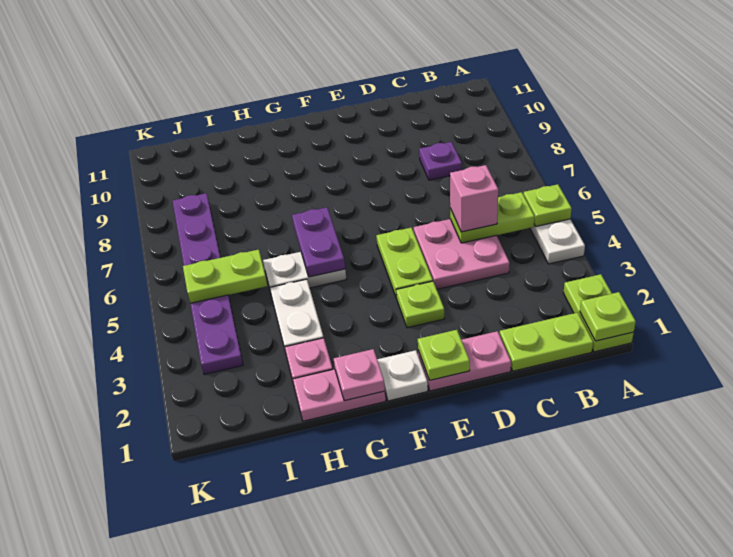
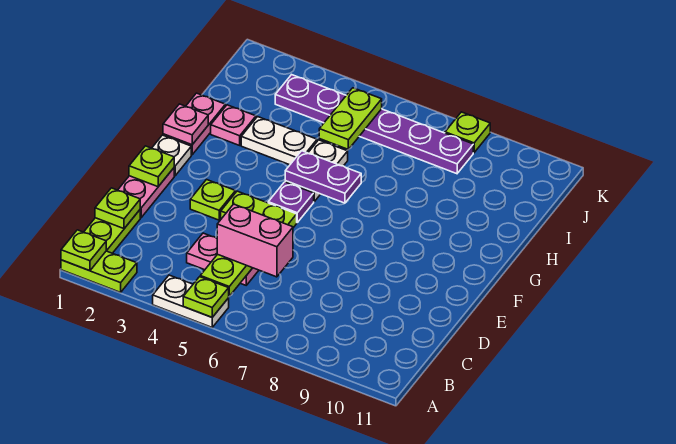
none -> lime plate C1 level 2
pink plate C4:D5 level 1 -> pink plate C4:C5 level 1
pink brick C5 level 3 -> pink brick C5:C6 level 3
purple plate C8 level 1 -> purple plate F5 level 1
none -> lime plate K8 level 1

